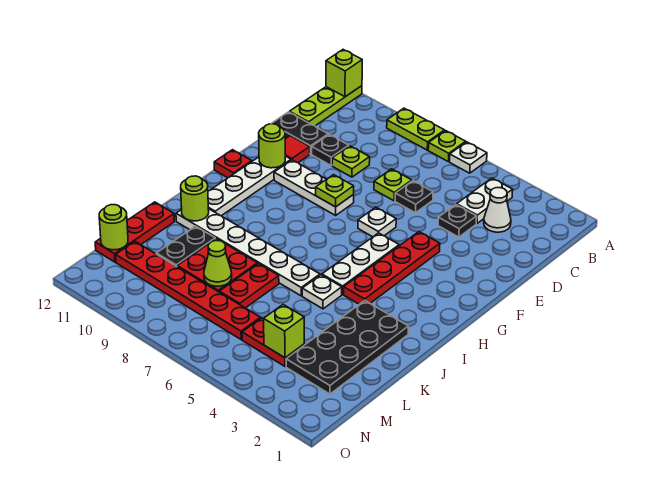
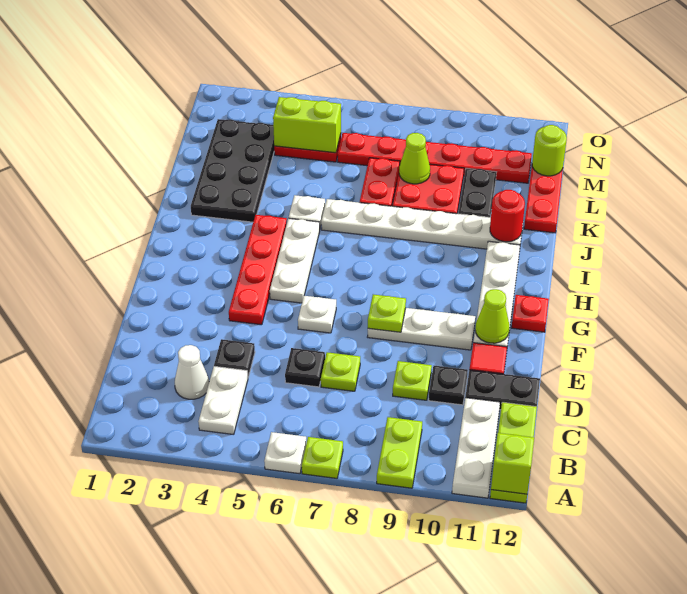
lime plate A8:A9 level 1 -> lime plate A9:B9 level 1
none -> white plate A11:C11 level 1
lime round brick F11 level 2 -> lime cone F11 level 2
lime round brick J11 level 2 -> red round brick J11 level 2
lime brick M4 level 2 -> lime brick M4:M5 level 2

